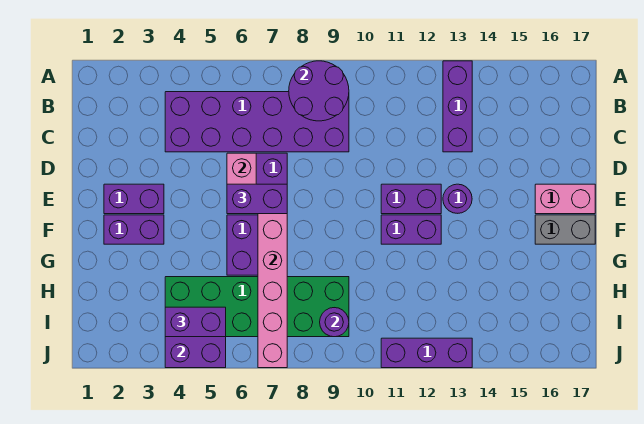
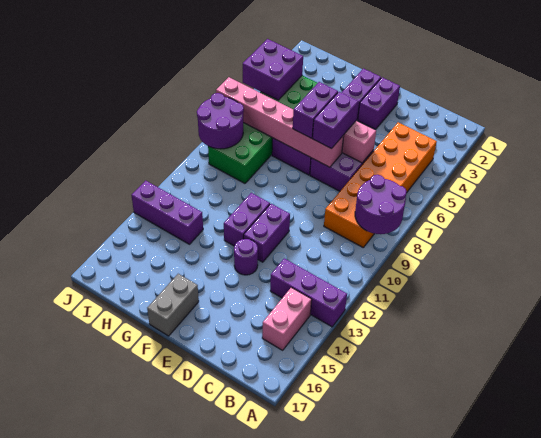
purple brick B4:C9 level 1 -> orange brick B4:C9 level 1
pink brick E16:E17 level 1 -> pink brick B14:B15 level 1
purple brick I4:I5 level 3 -> purple brick F6:F7 level 3
purple round brick I9 level 2 -> purple round brick I8:J9 level 2
purple brick J11:J13 level 1 -> purple brick H13:J13 level 1

